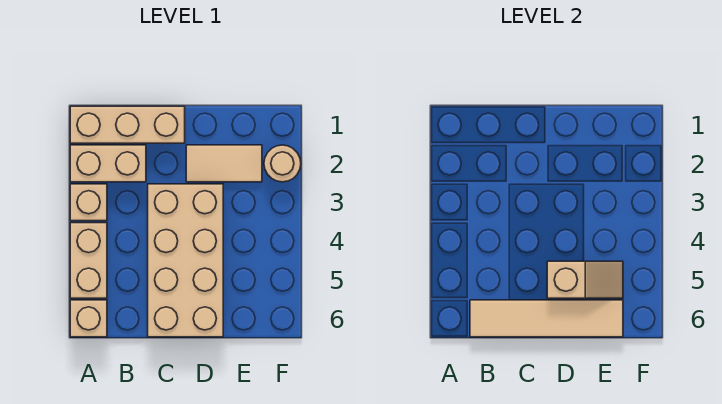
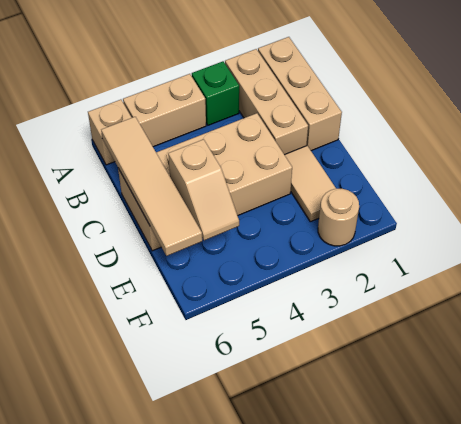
tan brick A2:B2 level 1 -> tan brick A2:C2 level 1
tan brick A3 level 1 -> green brick A3 level 1

